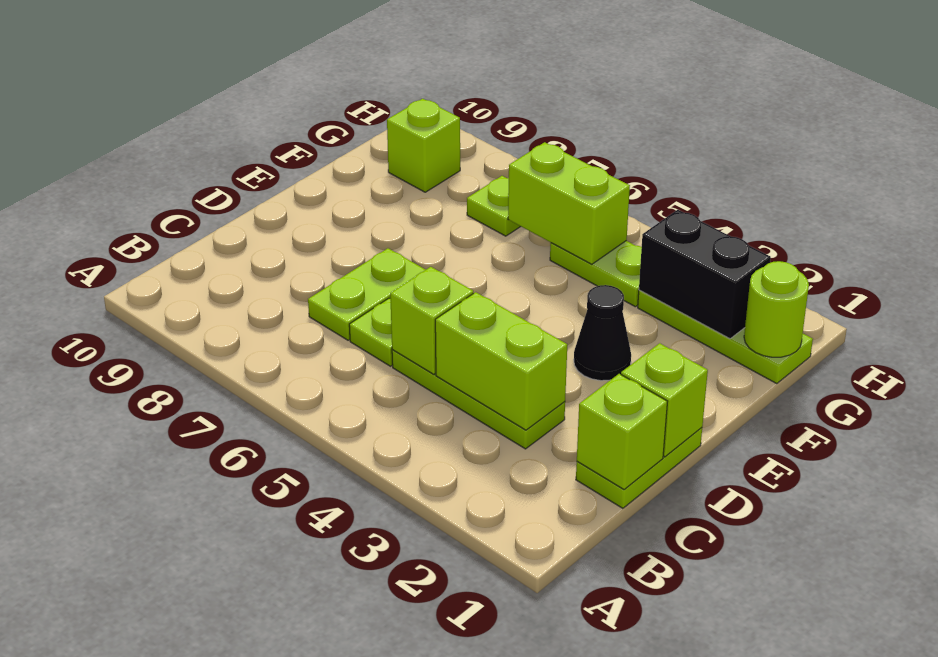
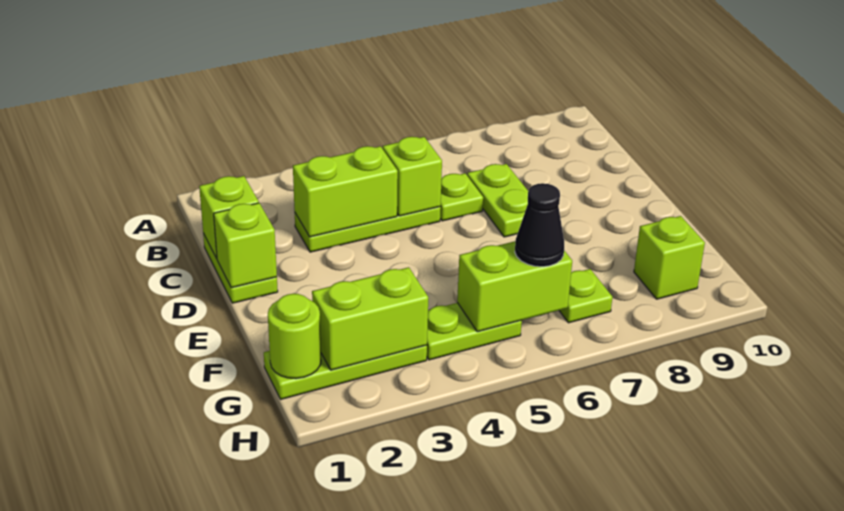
black cone E3 level 1 -> black cone G6 level 3
black brick G2:G3 level 2 -> lime brick G2:G3 level 2

